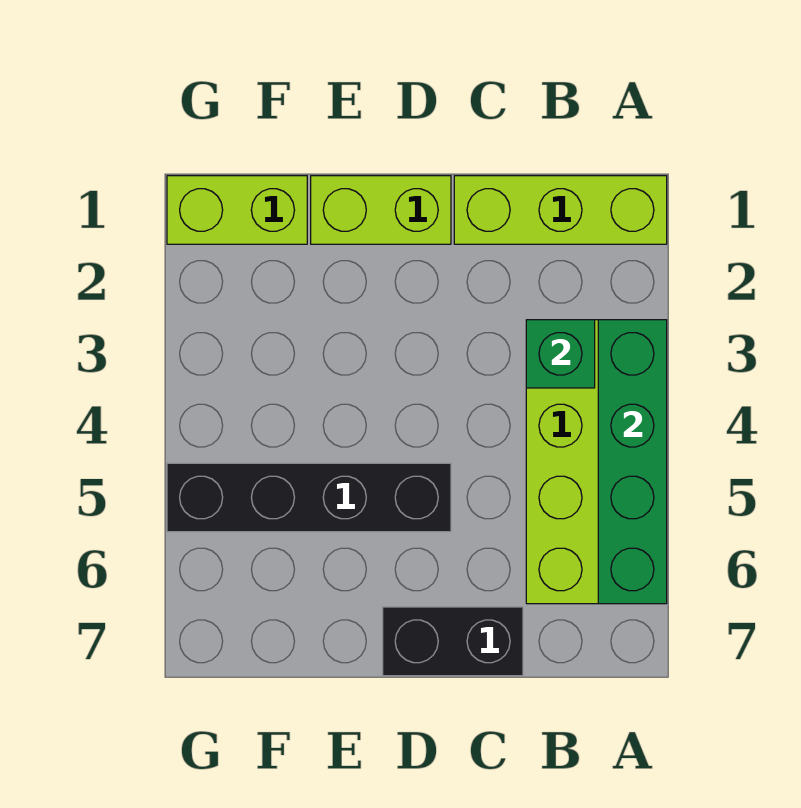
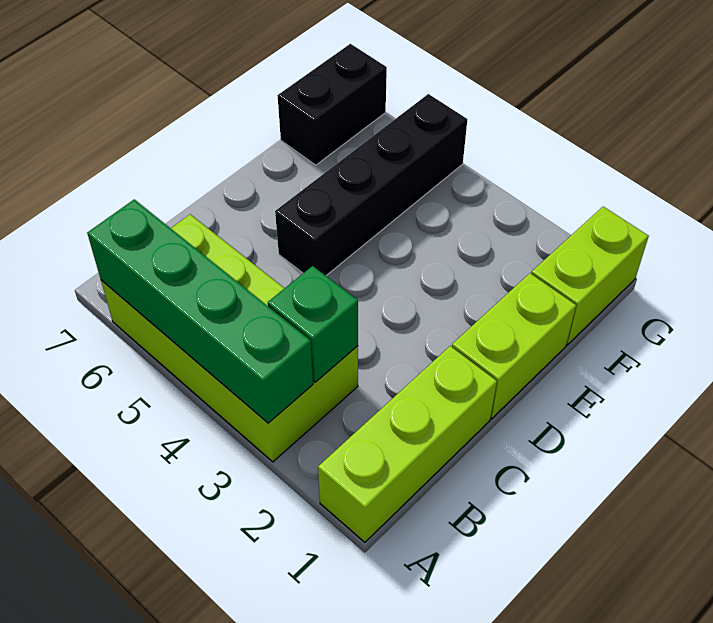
black brick C7:D7 level 1 -> black brick F7:G7 level 1

